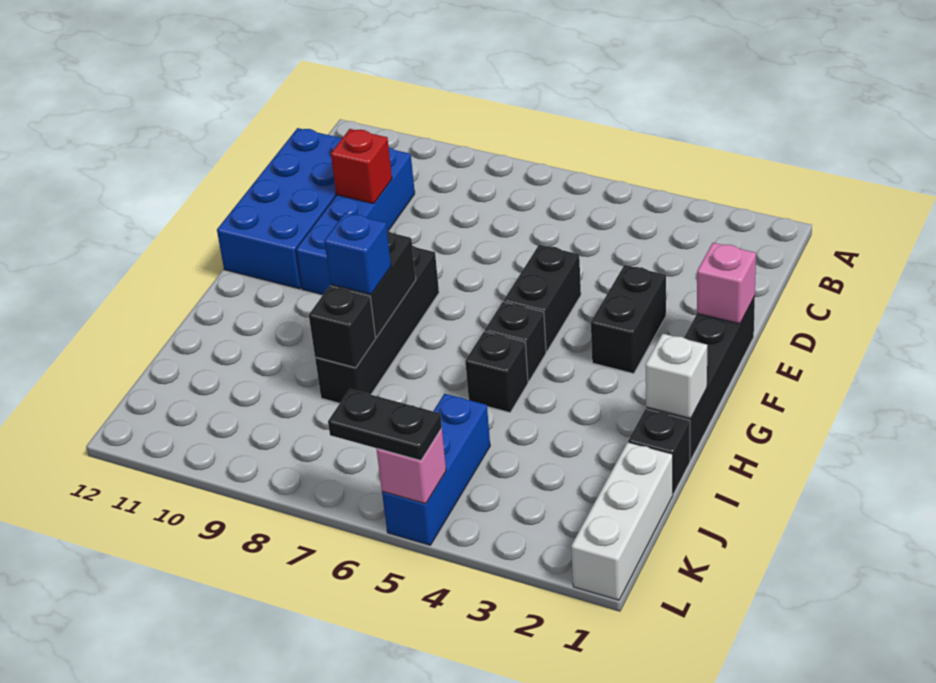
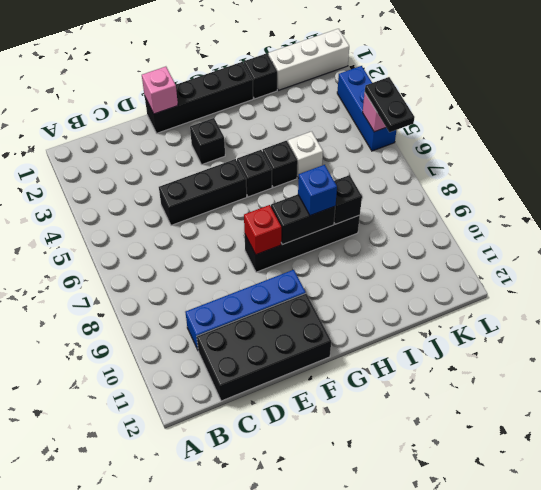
blue brick C11:F12 level 1 -> black brick C11:F12 level 1
red brick D10 level 2 -> red brick F8 level 2
black brick E3:F3 level 1 -> black brick F3 level 1
black brick E5:F5 level 1 -> black brick D5:F5 level 1
white brick H1 level 2 -> white brick I5 level 1
blue brick J5:L5 level 1 -> blue brick L3:L5 level 1

